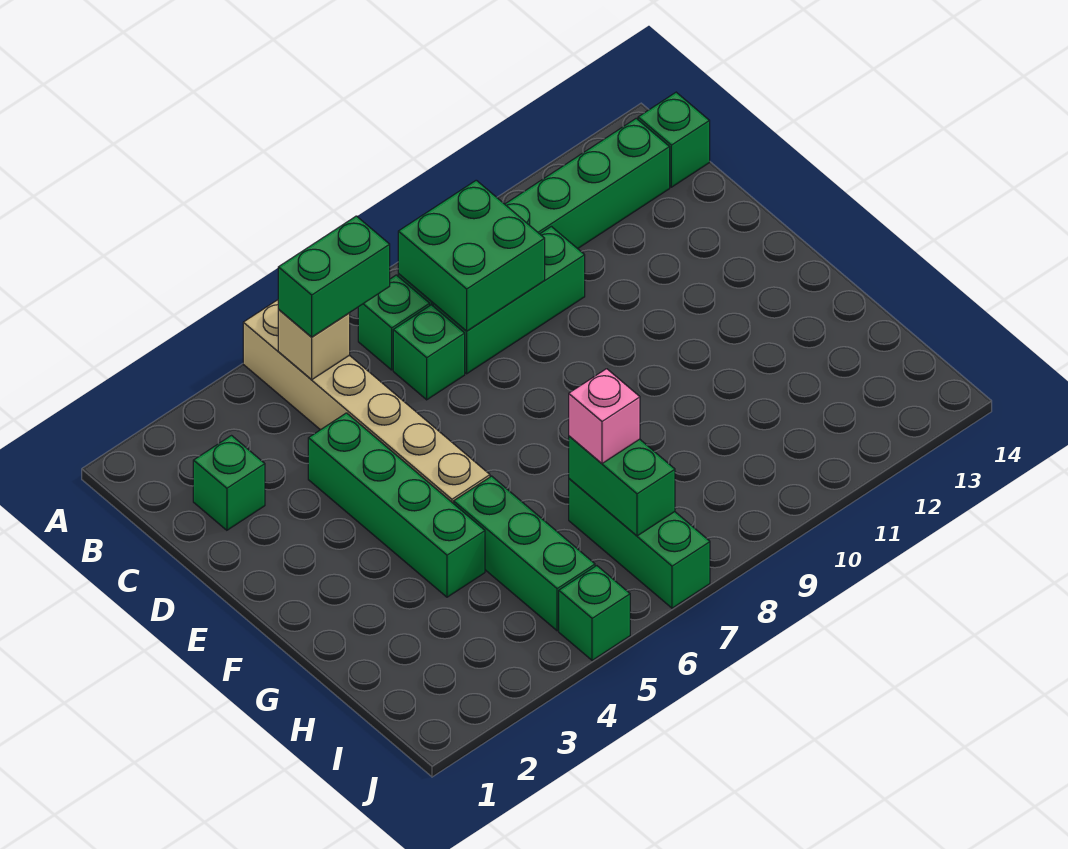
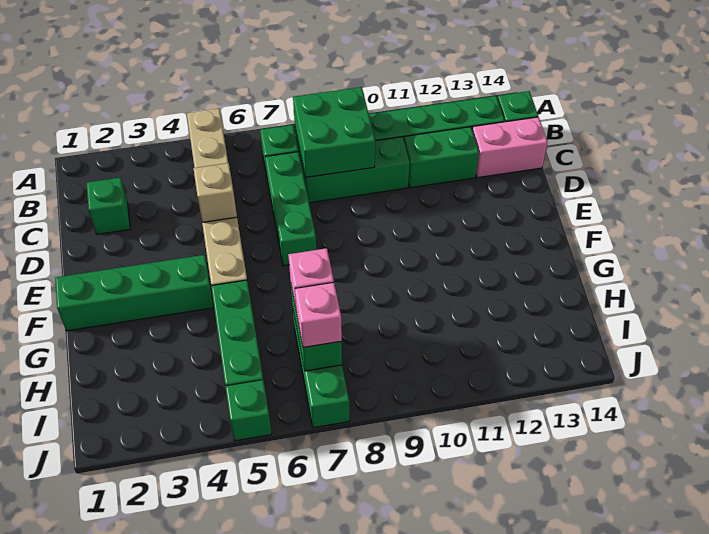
tan brick B5 level 2 -> tan brick D5 level 2
green brick B5:B6 level 3 -> green brick C11:C12 level 1
green brick C7 level 1 -> green brick C7:E7 level 1
none -> pink brick C13:C14 level 1
green brick D4:G4 level 1 -> green brick F1:F4 level 1
none -> pink brick I7 level 3

